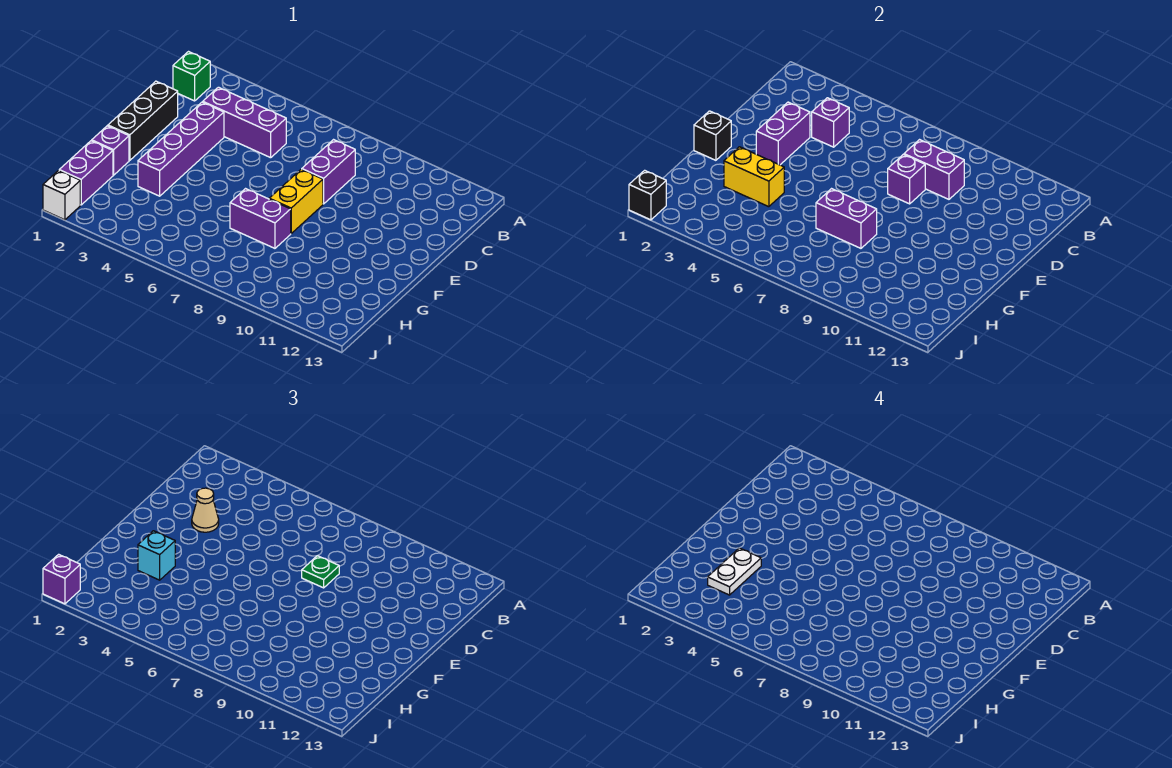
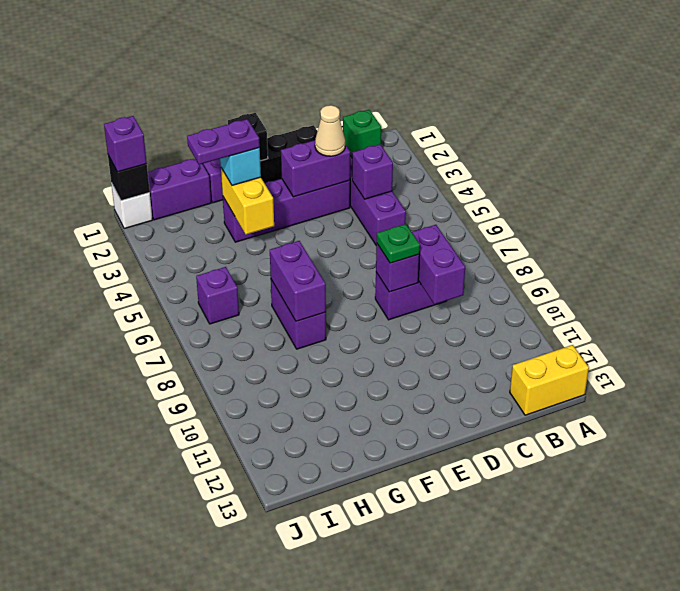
yellow brick E8:F8 level 1 -> yellow brick A13:B13 level 1
white plate G3:H3 level 4 -> purple plate G3:H3 level 4
none -> purple brick I6 level 1

